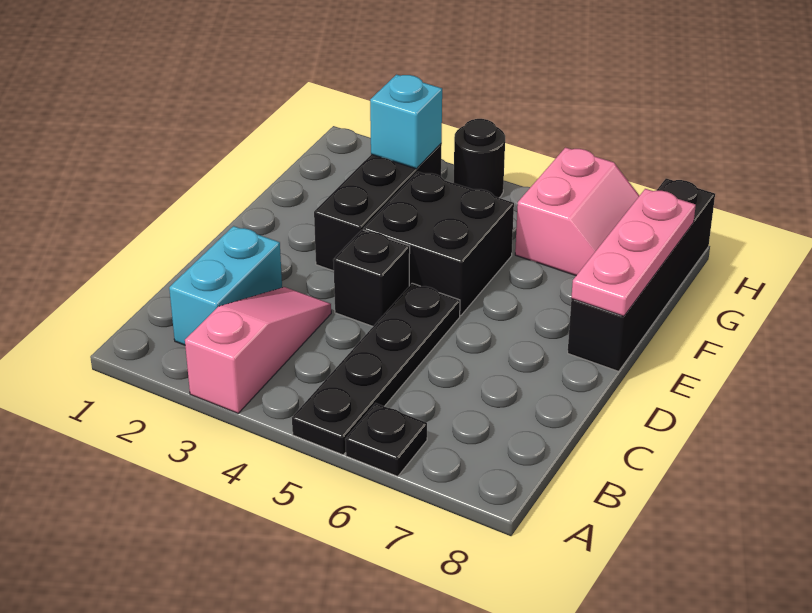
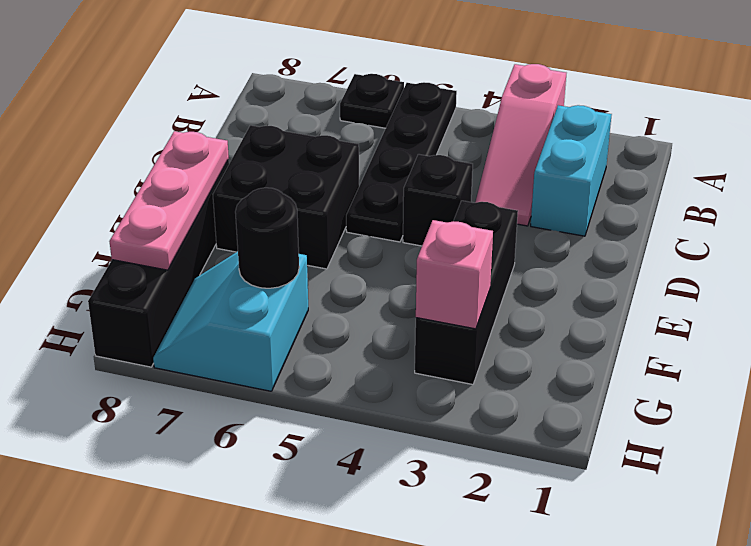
black brick E4:F5 level 1 -> black brick D6:E7 level 1
cyan brick G3 level 2 -> pink brick G3 level 2
pink slope G6:H7 level 1 top 6 -> cyan slope G6:H7 level 1 top 6
black round brick H4 level 1 -> black round brick G6 level 2

